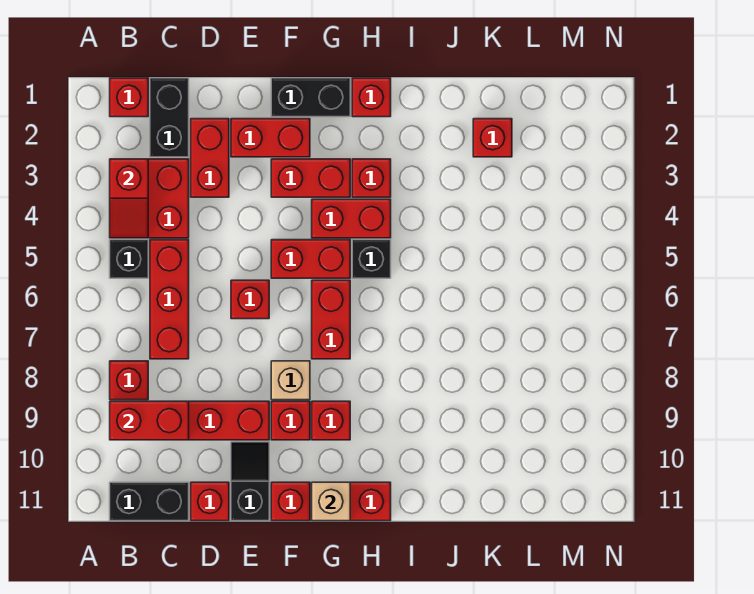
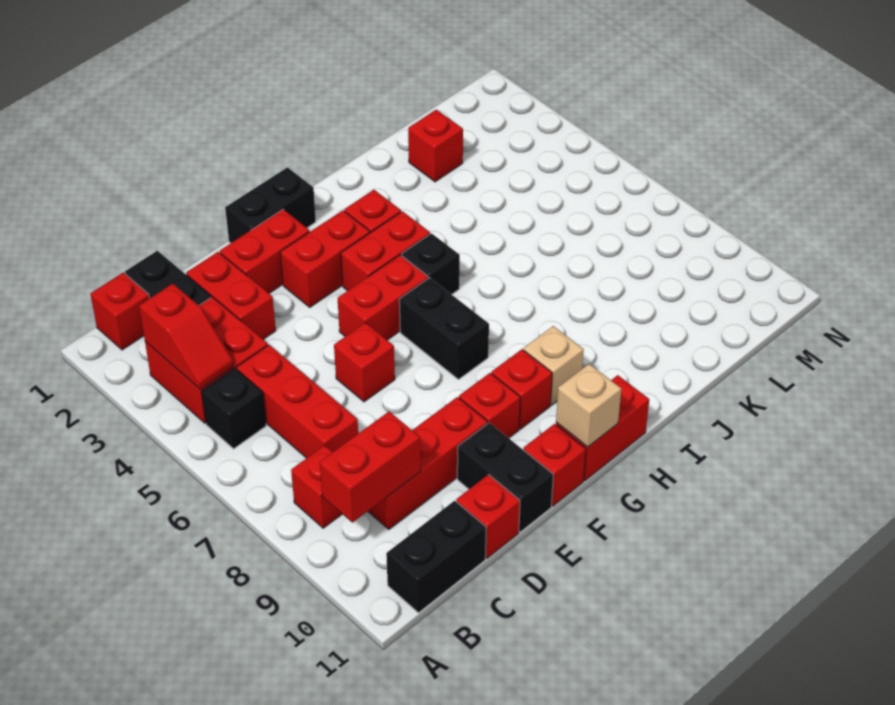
black slope E10:E11 level 1 top 11 -> black brick E10:E11 level 1
tan brick F8 level 1 -> tan brick H9 level 1
red brick G6:G7 level 1 -> black brick G6:G7 level 1
red brick H1 level 1 -> none

